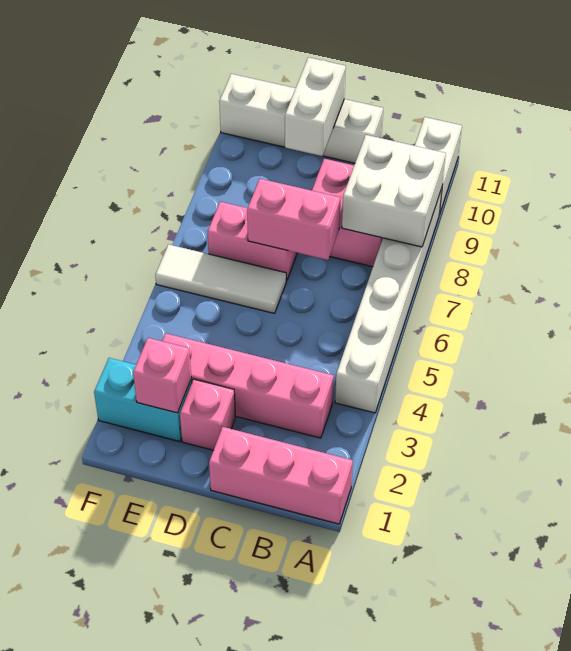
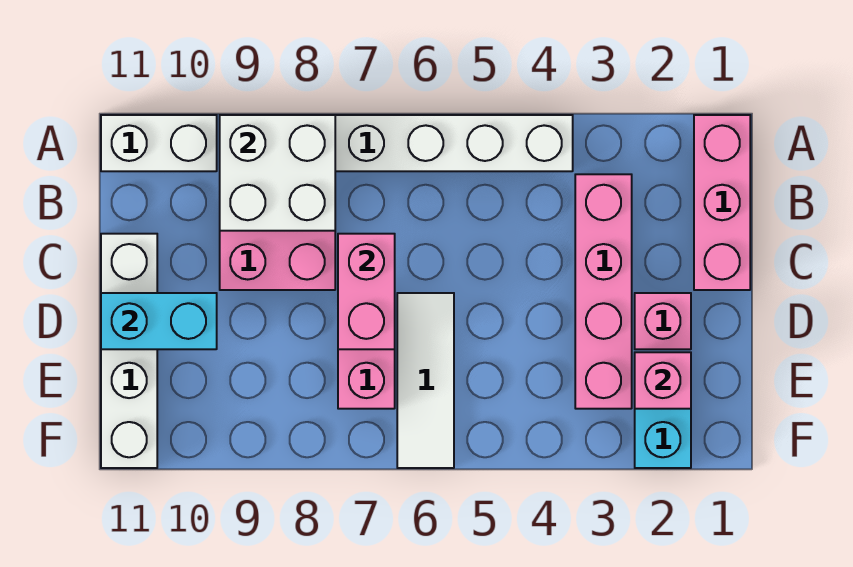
white brick D10:D11 level 2 -> cyan brick D10:D11 level 2

